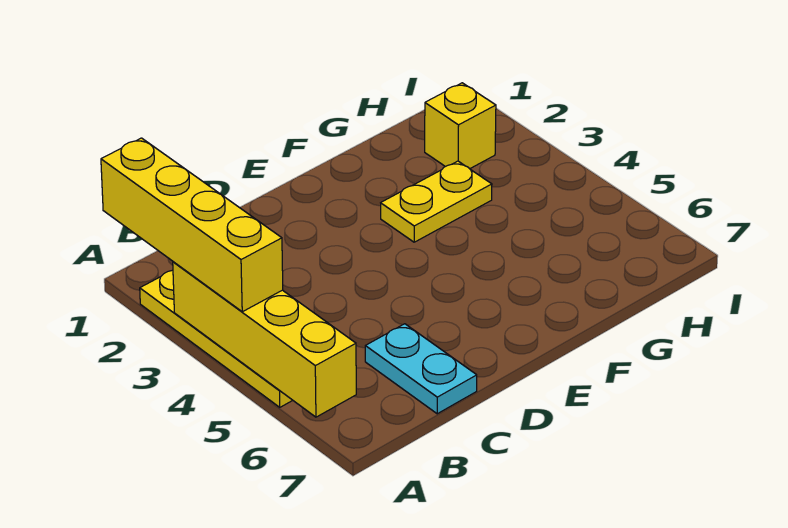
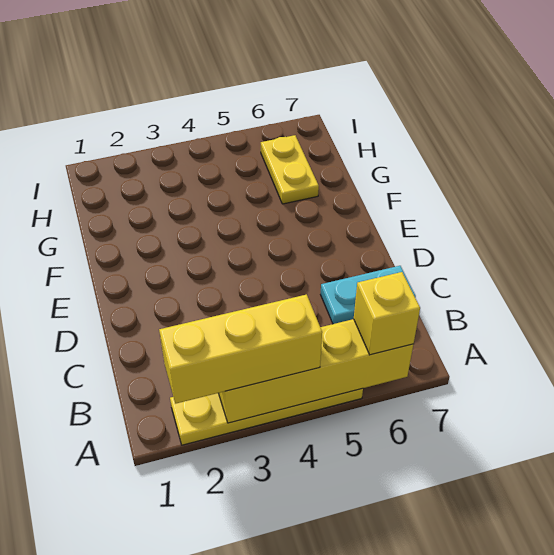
yellow brick A1:A4 level 3 -> yellow brick A2:A4 level 3
yellow plate F3:G3 level 1 -> yellow plate G6:H6 level 1
yellow brick H2 level 1 -> yellow brick A6 level 3

